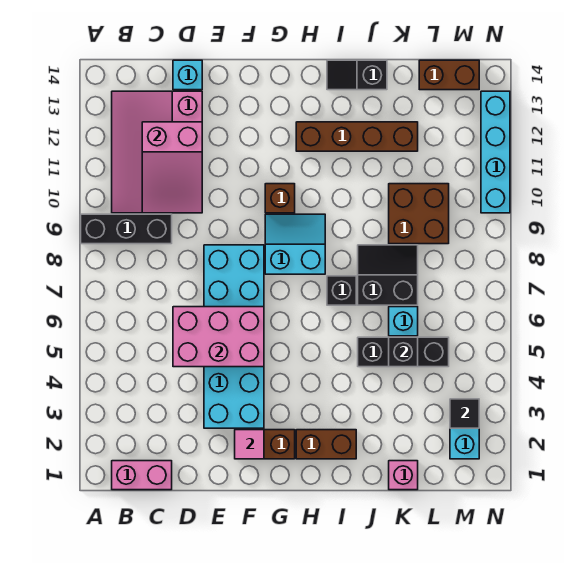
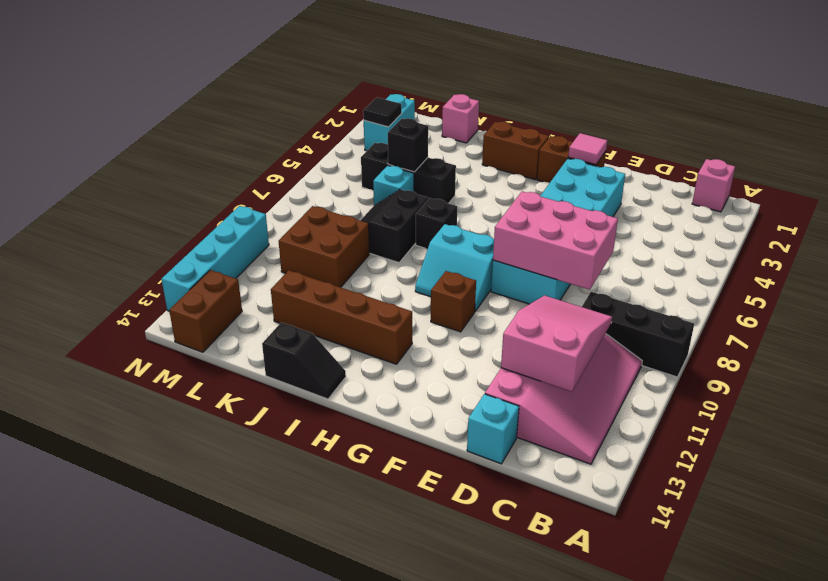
pink brick B1:C1 level 1 -> pink brick B1 level 1
pink brick D5:F6 level 2 -> pink brick D7:F8 level 2
black slope J7:K8 level 1 top 7 -> black slope J7:K8 level 1 top J
brown brick L14:M14 level 1 -> brown brick M13:M14 level 1

